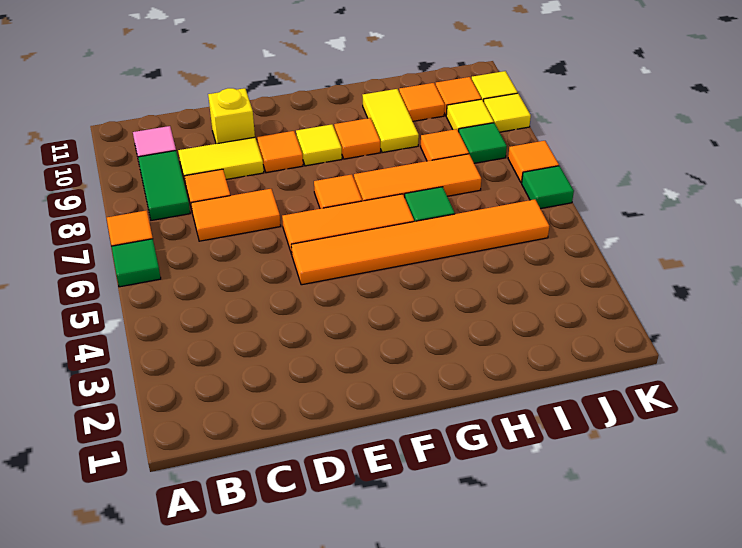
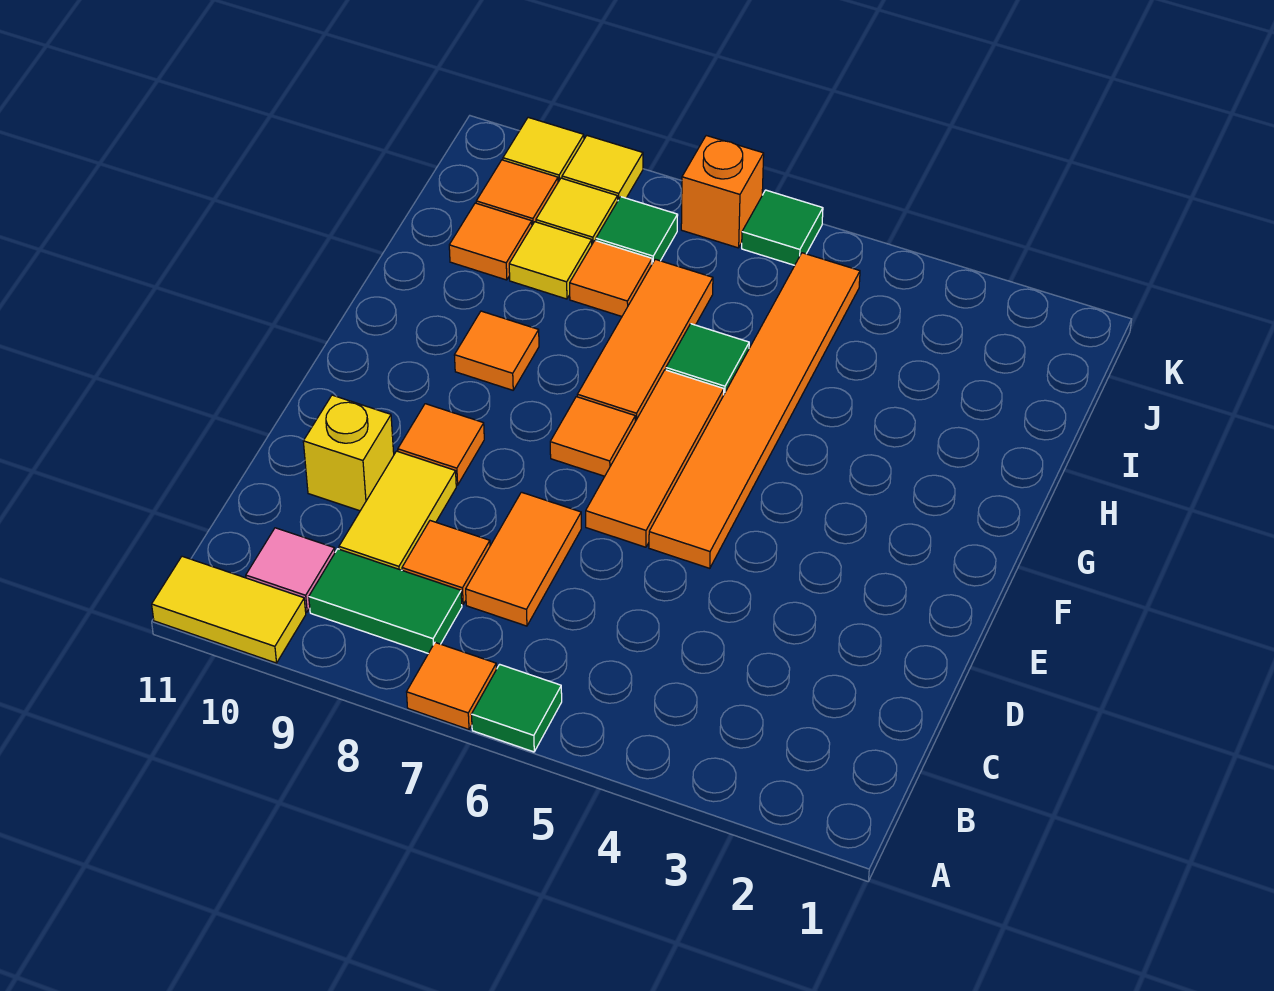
yellow tile F9 level 1 -> yellow tile I9 level 1
yellow tile H9:H10 level 1 -> yellow tile A10:A11 level 1
orange tile K7 level 1 -> orange brick K7 level 1

